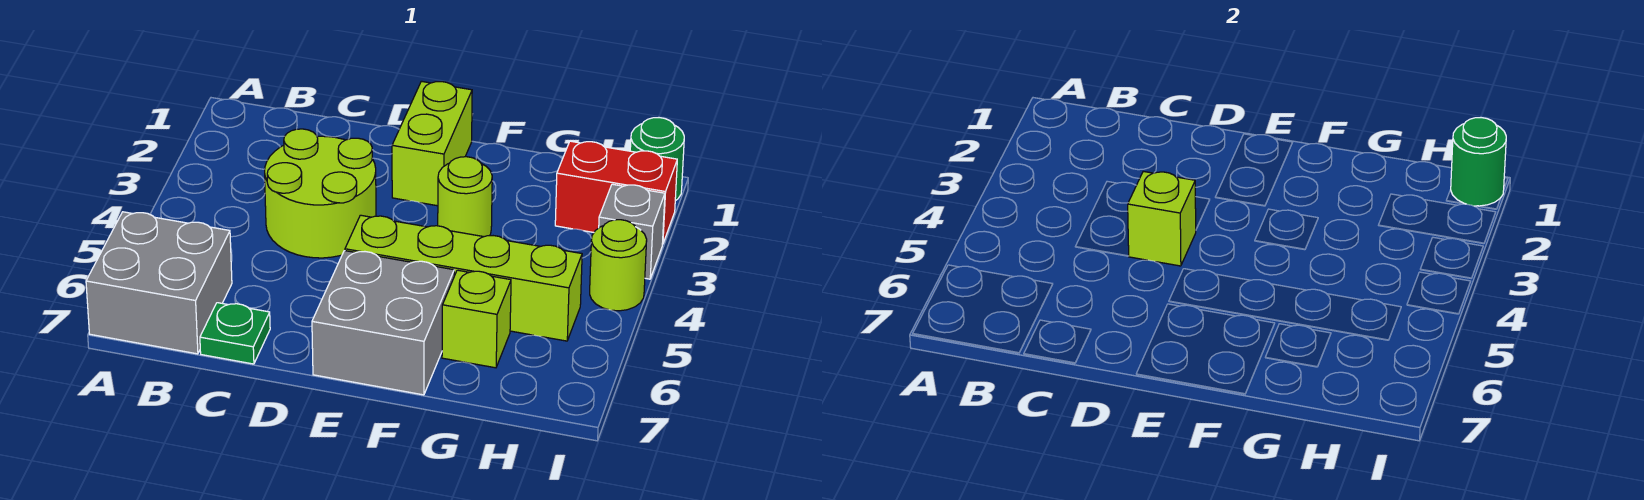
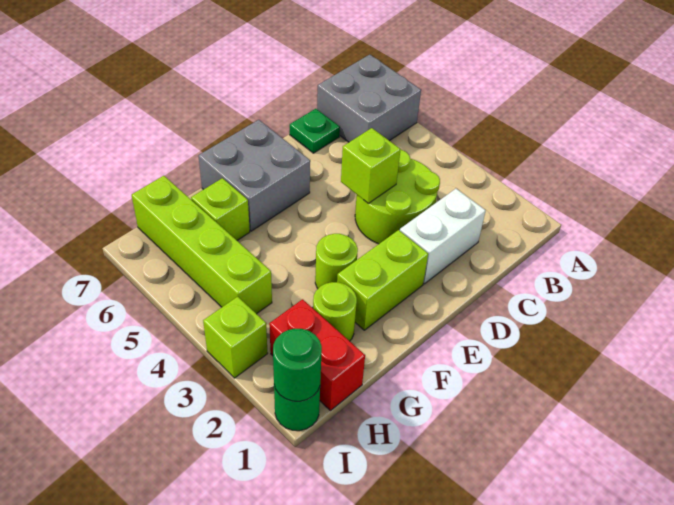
none -> white brick C2:D2 level 1
lime brick E1:E2 level 1 -> lime brick E2:F2 level 1
lime brick E5:H5 level 1 -> lime brick H4:H7 level 1
red brick H2:I2 level 1 -> red brick H1:H2 level 1
grey brick I3 level 1 -> lime brick I3 level 1
lime round brick I4 level 1 -> lime round brick G2 level 1

